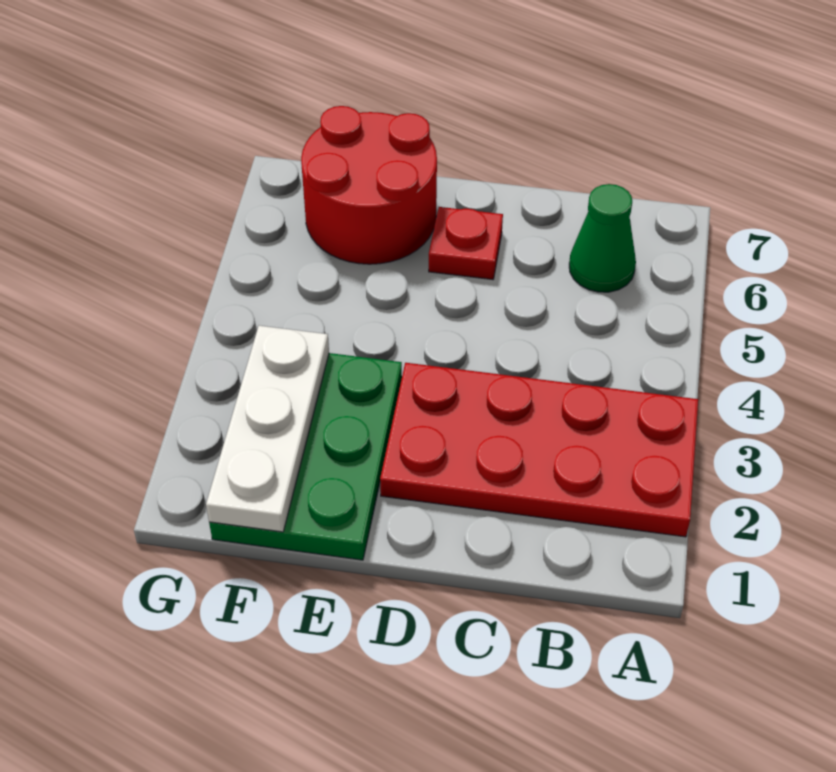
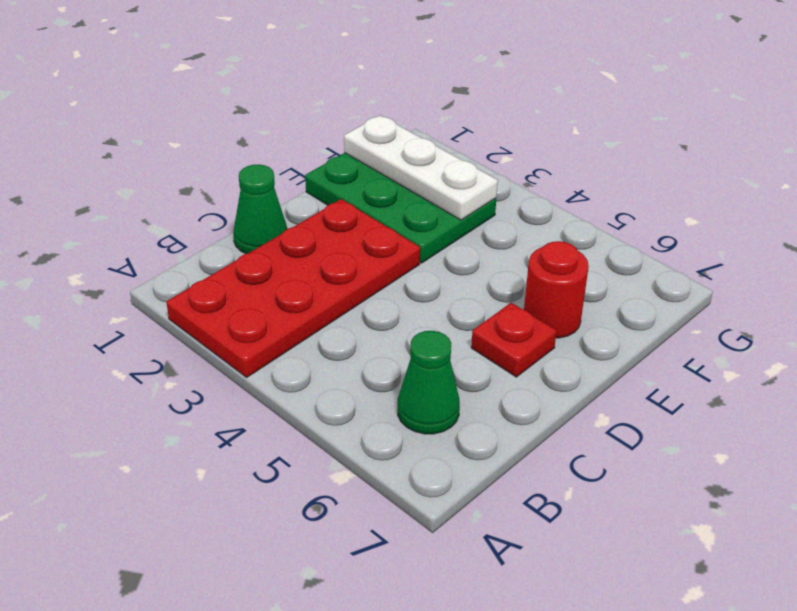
none -> green cone C1 level 1
red round brick E6:F7 level 1 -> red round brick E6 level 1

